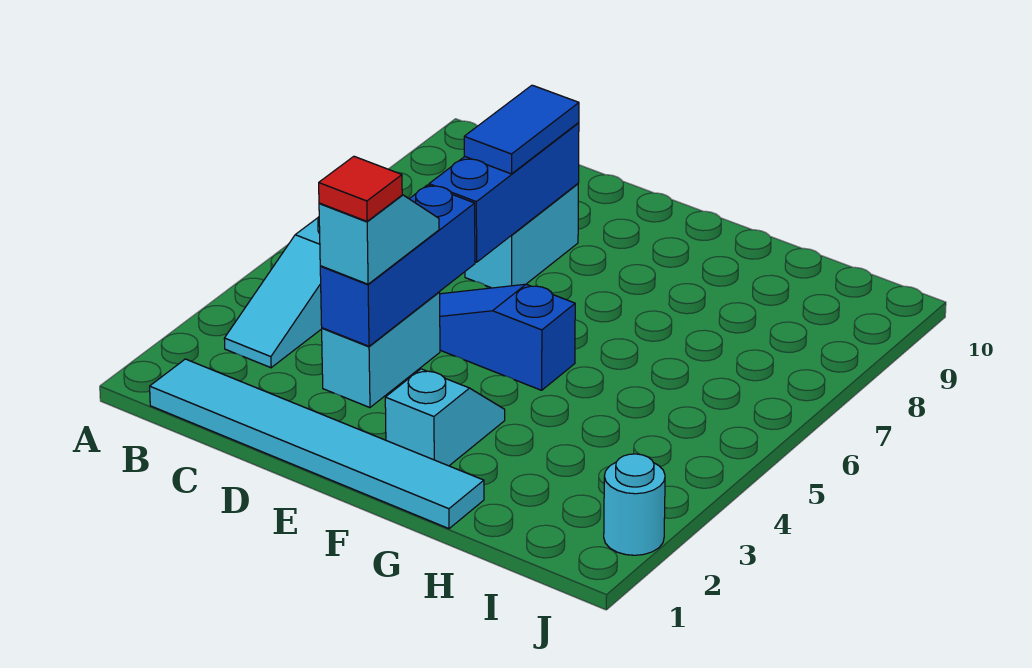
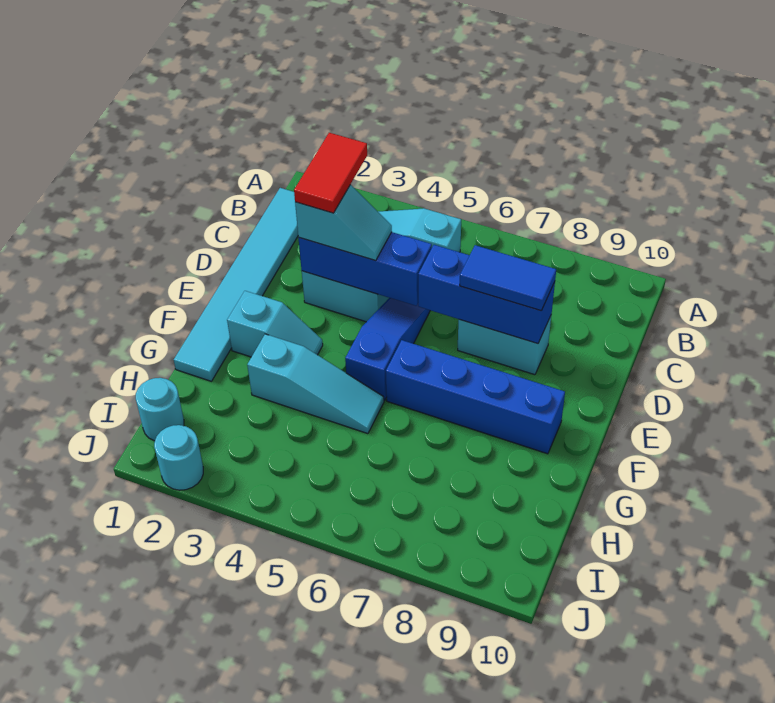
red tile D3 level 4 -> red tile C3:D3 level 4
none -> blue brick F6:F9 level 1
none -> cyan slope G3:G5 level 1 top 3
none -> cyan round brick I1 level 1

